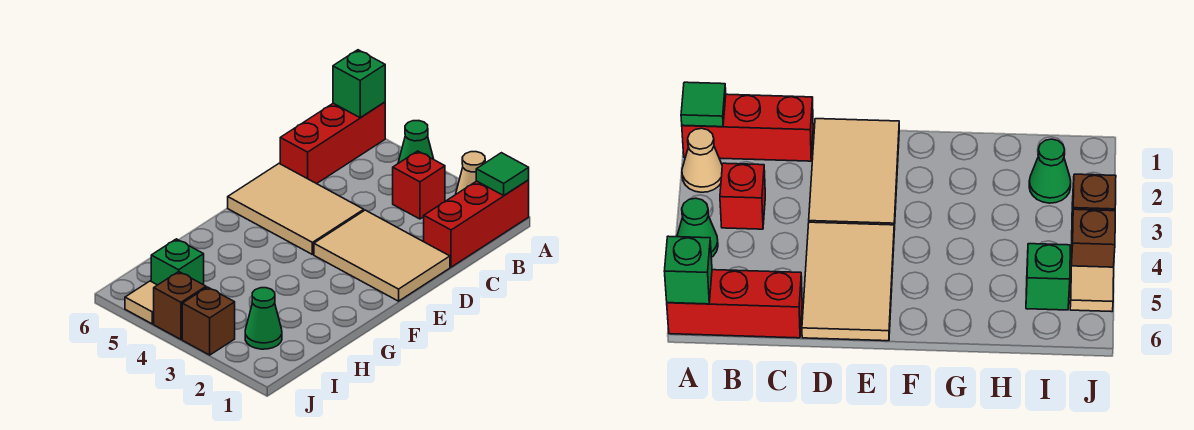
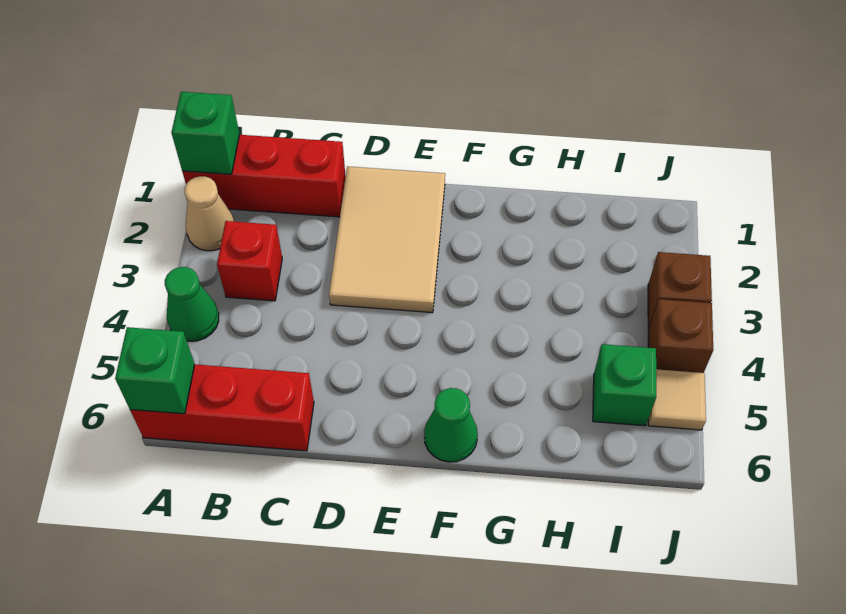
green tile A1 level 2 -> green brick A1 level 2
tan tile D4:E6 level 1 -> none
green cone I2 level 1 -> green cone F6 level 1

